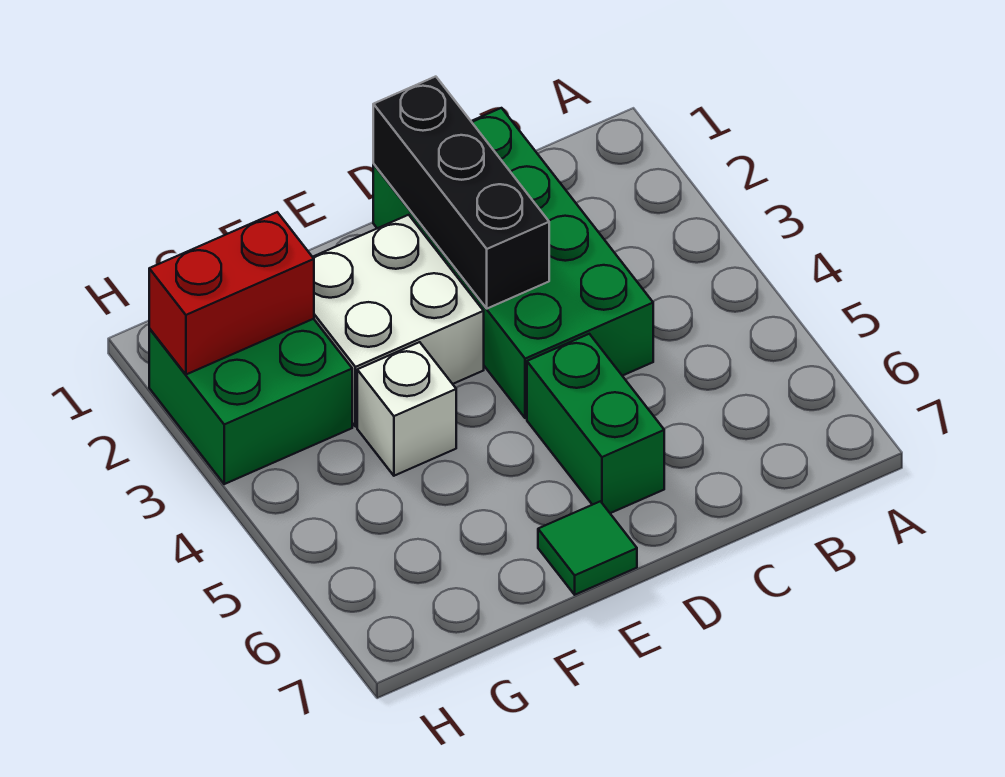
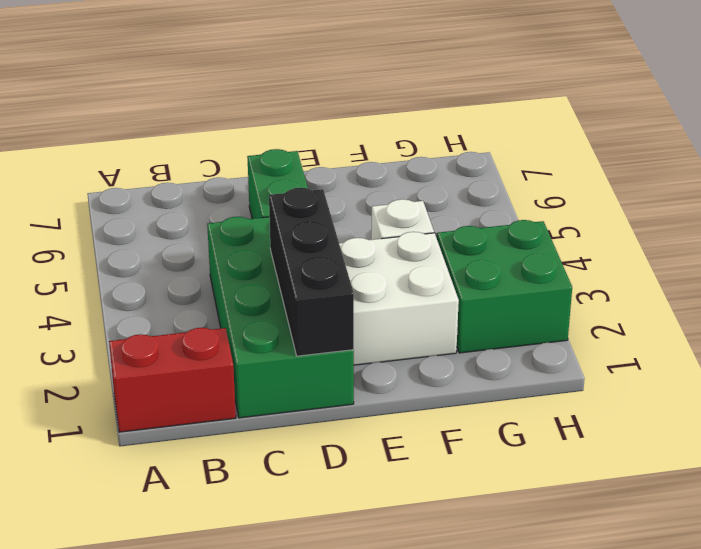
green tile E7 level 1 -> none
red brick G2:H2 level 2 -> red brick A1:B1 level 1

